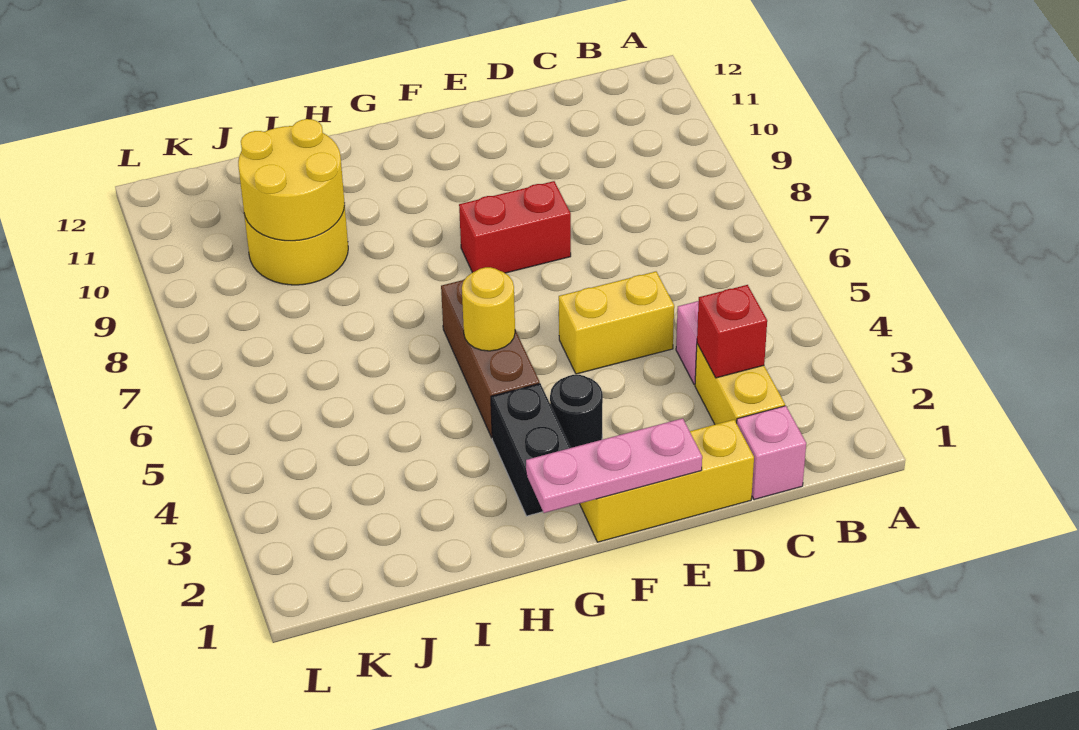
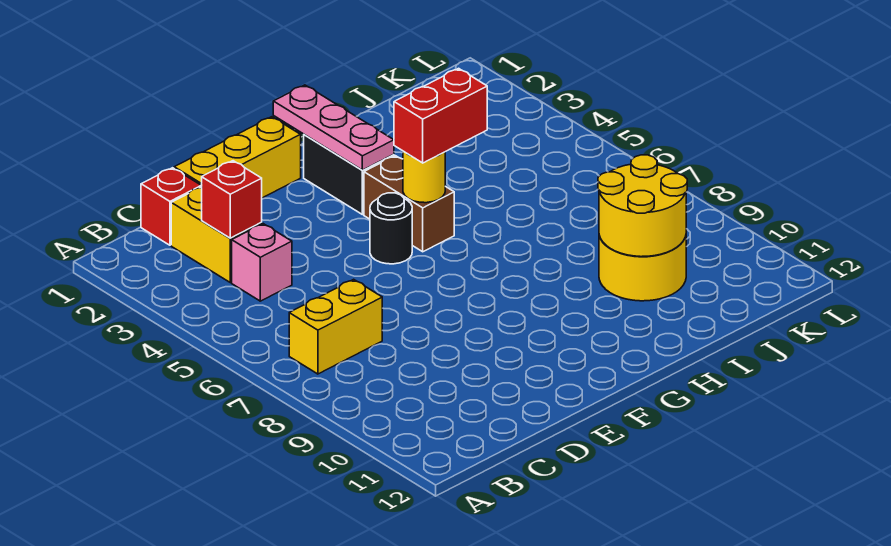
pink brick C1 level 1 -> red brick C1 level 1
yellow brick D5:E5 level 1 -> yellow brick B7:C7 level 1
pink plate E1:G1 level 2 -> pink plate G1:G3 level 2
red brick E8:F8 level 1 -> red brick G5:H5 level 3
black round brick F3 level 1 -> black round brick F5 level 1
brown brick G4:G6 level 1 -> brown brick G4:G5 level 1

